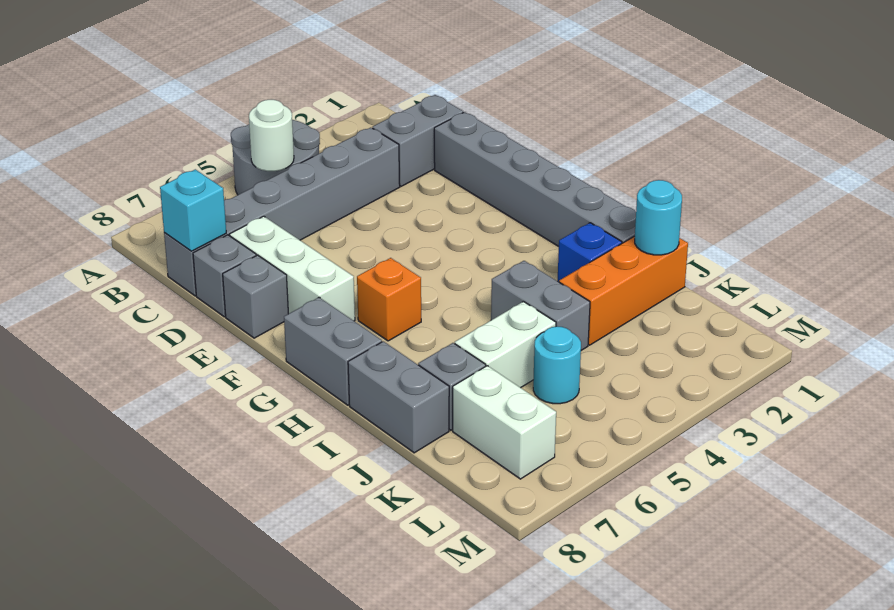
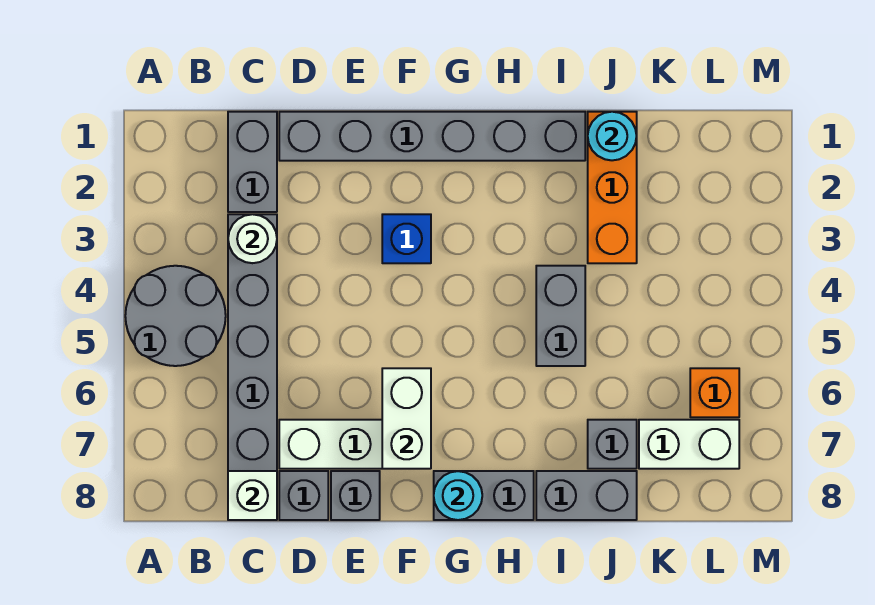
white round brick B5 level 2 -> white round brick C3 level 2
cyan brick C8 level 2 -> white brick C8 level 2
orange brick G6 level 1 -> orange brick L6 level 1
blue brick I2 level 1 -> blue brick F3 level 1
grey brick I4:J4 level 1 -> grey brick I4:I5 level 1
white brick J5:J6 level 1 -> white brick F6:F7 level 2
cyan round brick K5 level 1 -> cyan round brick G8 level 2

